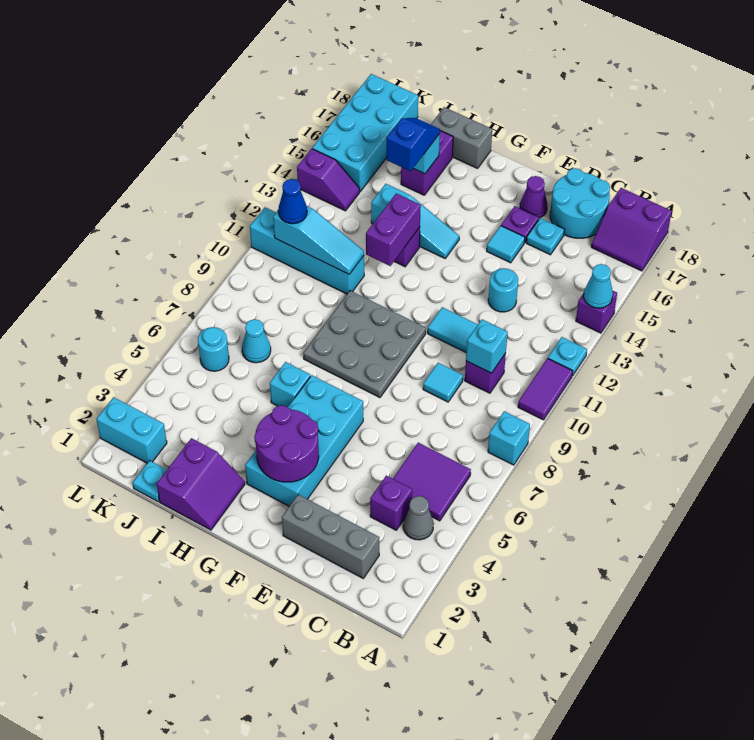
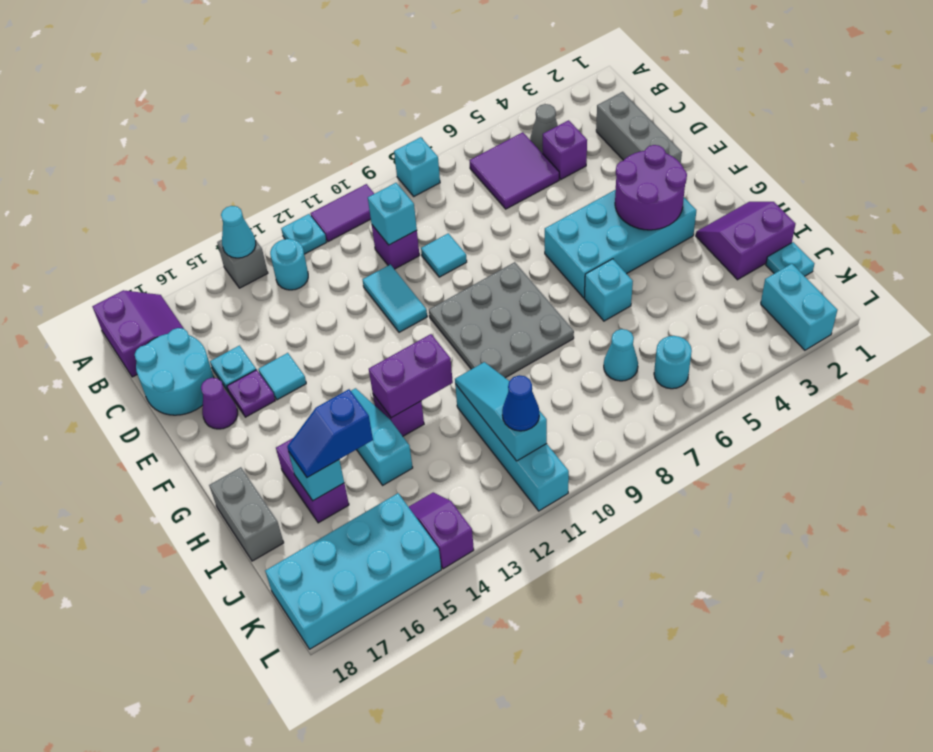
purple brick A14 level 1 -> grey brick A14 level 1
cyan round brick D13 level 1 -> cyan round brick B13 level 1
purple brick I16:I17 level 1 -> purple brick H16:I16 level 1

